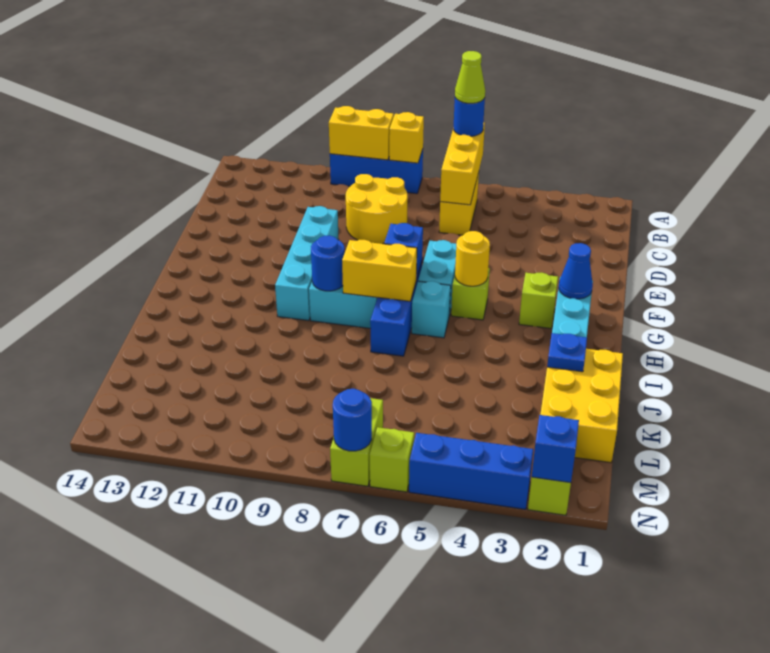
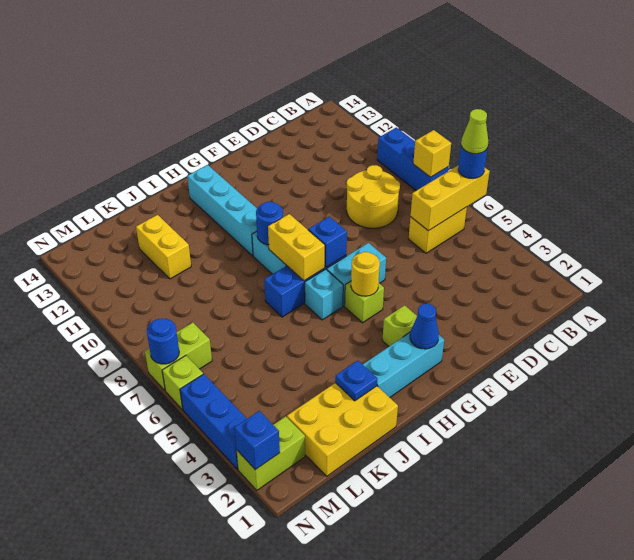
yellow brick A9:A10 level 2 -> yellow brick K11:K12 level 1
cyan brick E10:H10 level 1 -> cyan brick H10:H13 level 1

